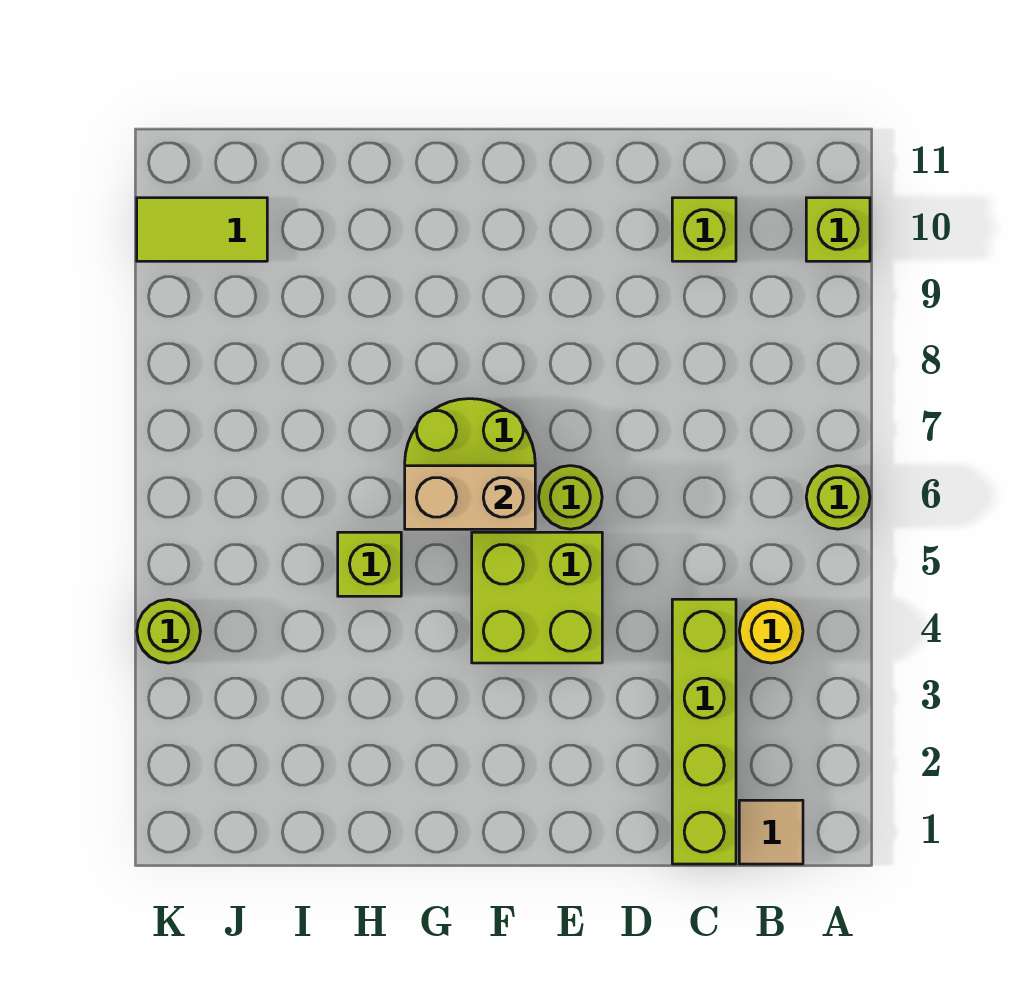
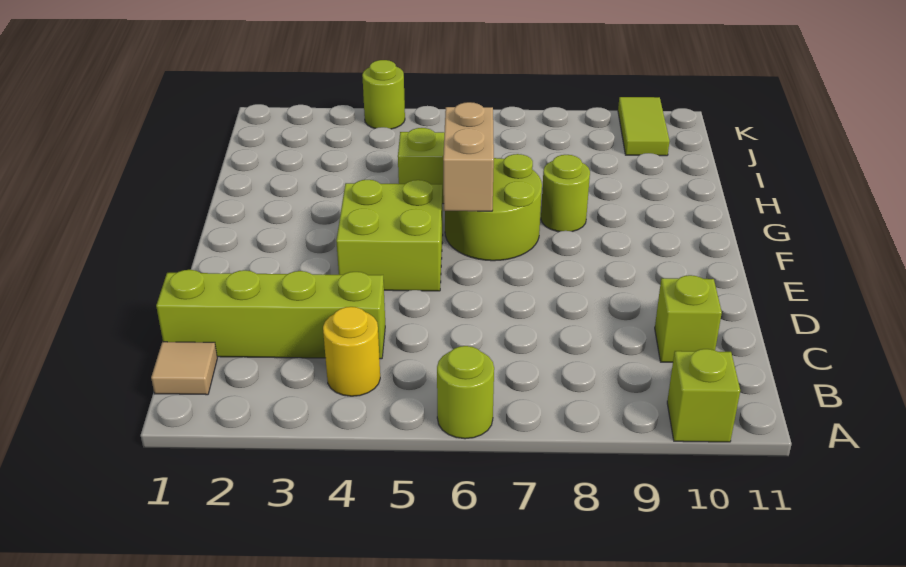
lime round brick E6 level 1 -> lime round brick G8 level 1

